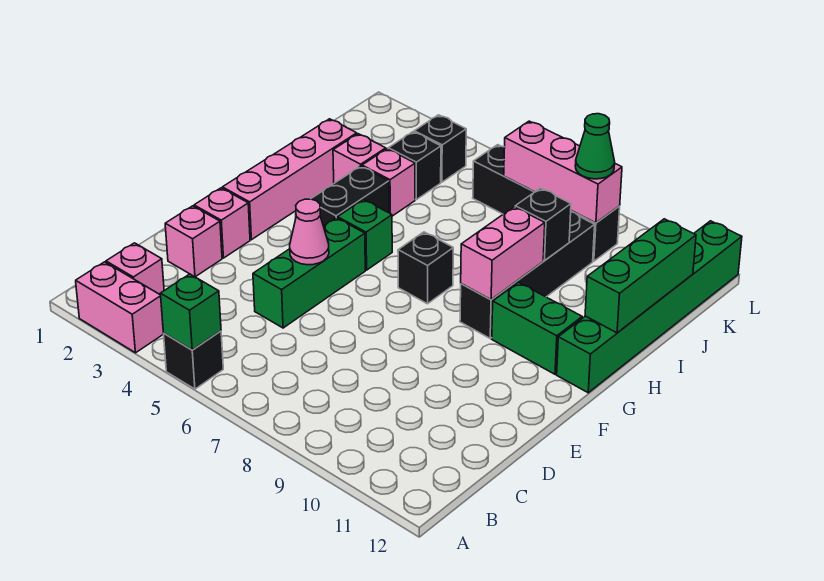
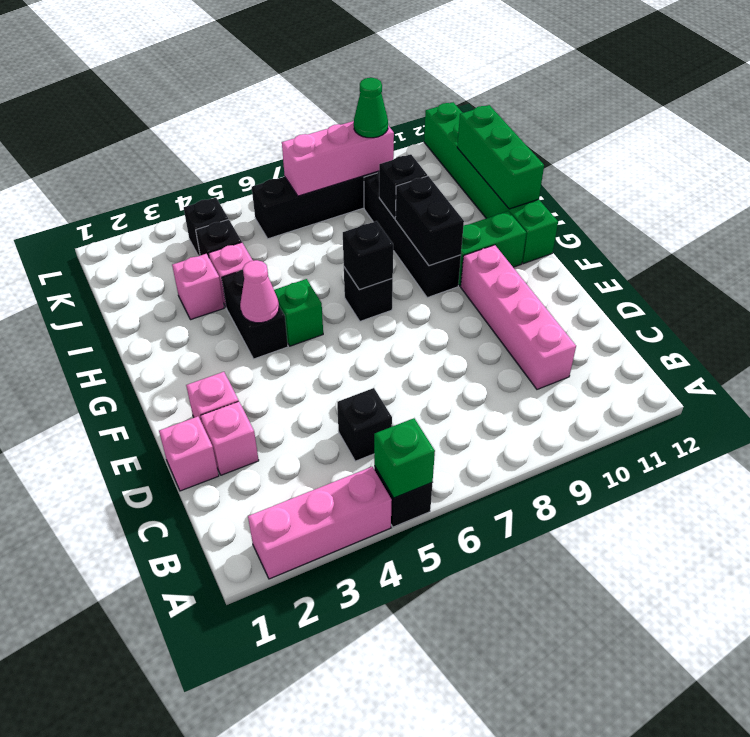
pink brick A2:A3 level 1 -> pink brick A2:A4 level 1
pink brick B2 level 1 -> pink brick D1 level 1
none -> black brick C5 level 1
green brick D5:F5 level 1 -> none
pink cone E5 level 2 -> pink cone G4 level 2
pink brick F2:I2 level 1 -> pink brick C10:F10 level 1
none -> black brick G7 level 2
pink brick G9:H9 level 2 -> black brick G9:H9 level 2

